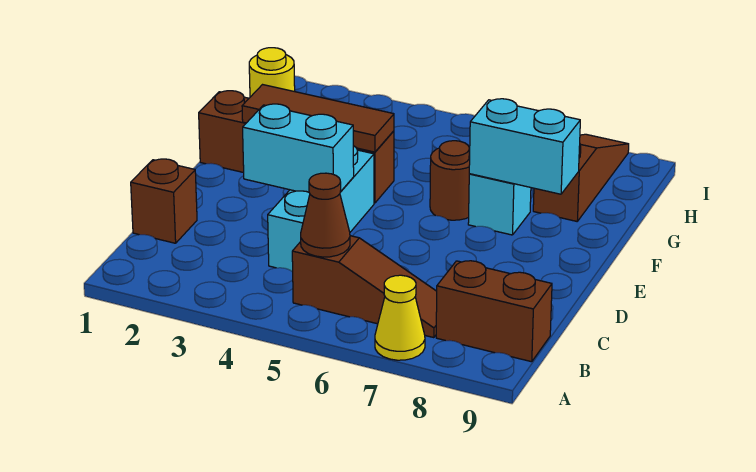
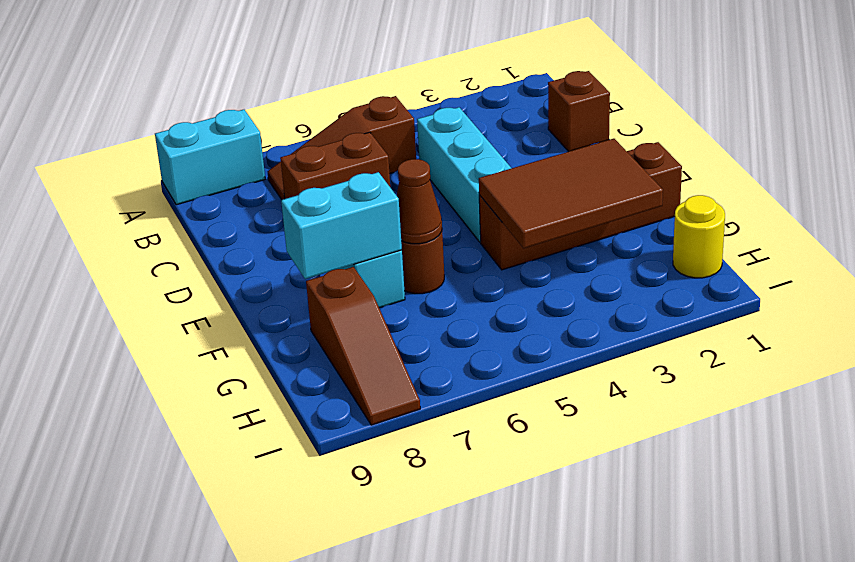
yellow cone A7 level 1 -> none
brown cone B5 level 2 -> brown cone F6 level 2
brown brick B8:B9 level 1 -> brown brick C6:C7 level 1
cyan brick D3:D4 level 2 -> cyan brick A8:A9 level 1
brown tile F2:F4 level 2 -> brown tile F2:G4 level 2

